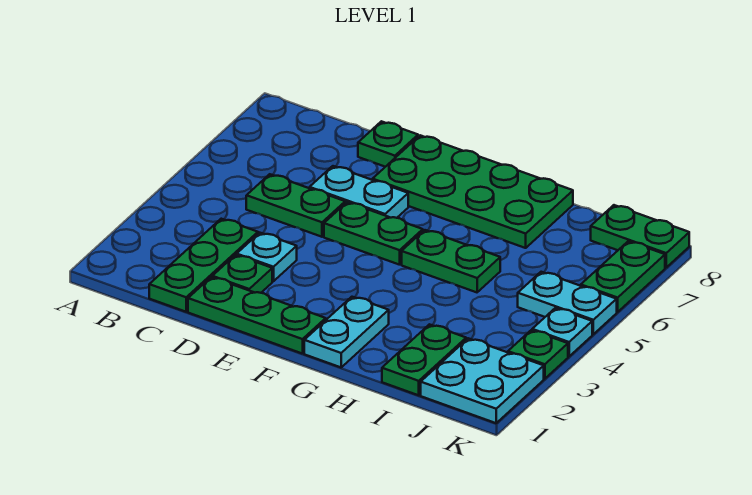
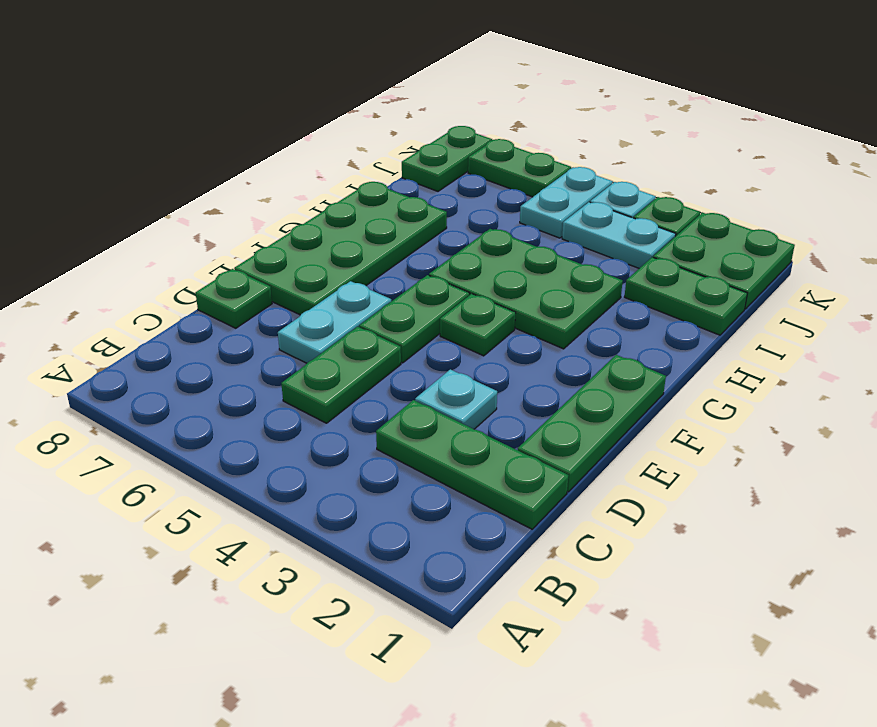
green plate D2 level 1 -> green plate F4 level 1
cyan plate G1:G2 level 1 -> cyan plate J3:J4 level 1
green plate G5:H5 level 1 -> green plate G3:H5 level 1
cyan plate J1:K2 level 1 -> green plate J1:K2 level 1

